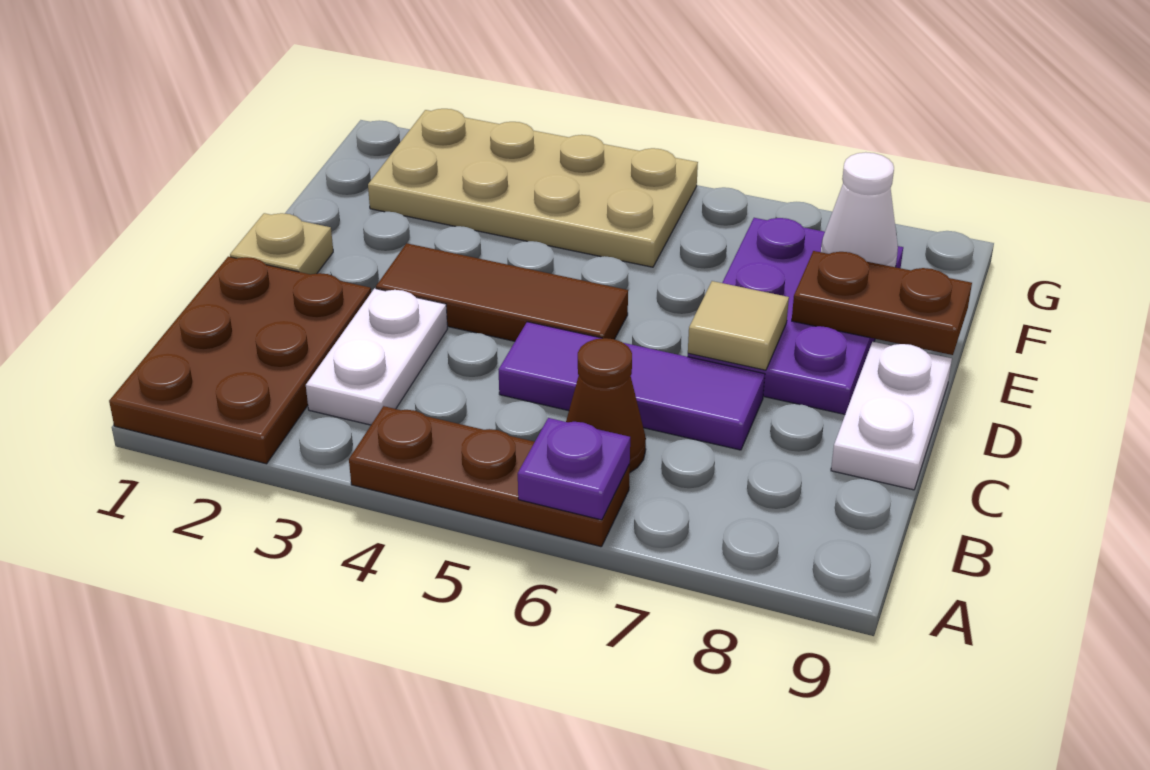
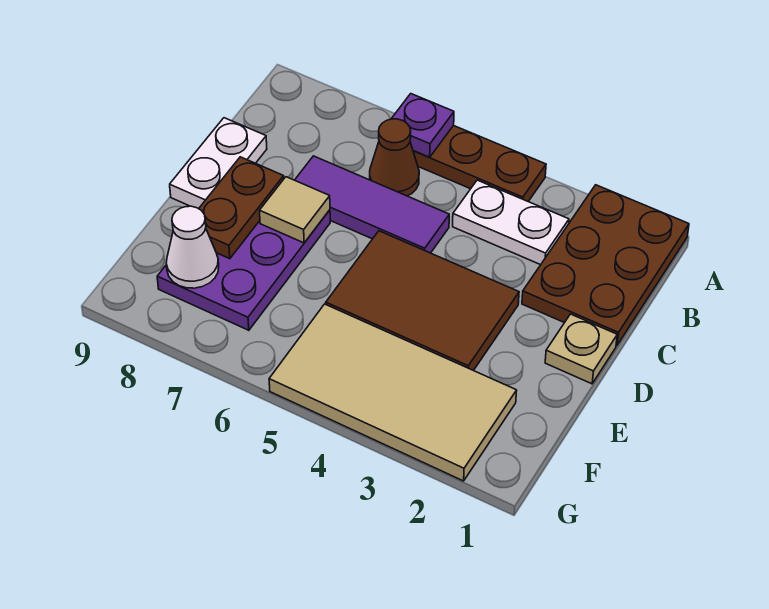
white plate B3:C3 level 1 -> white plate B3:B4 level 1
brown tile D3:D5 level 1 -> brown tile D3:E5 level 1
brown plate E8:E9 level 2 -> brown plate D8:E8 level 2
tan plate F2:G5 level 1 -> tan tile F2:G5 level 1

